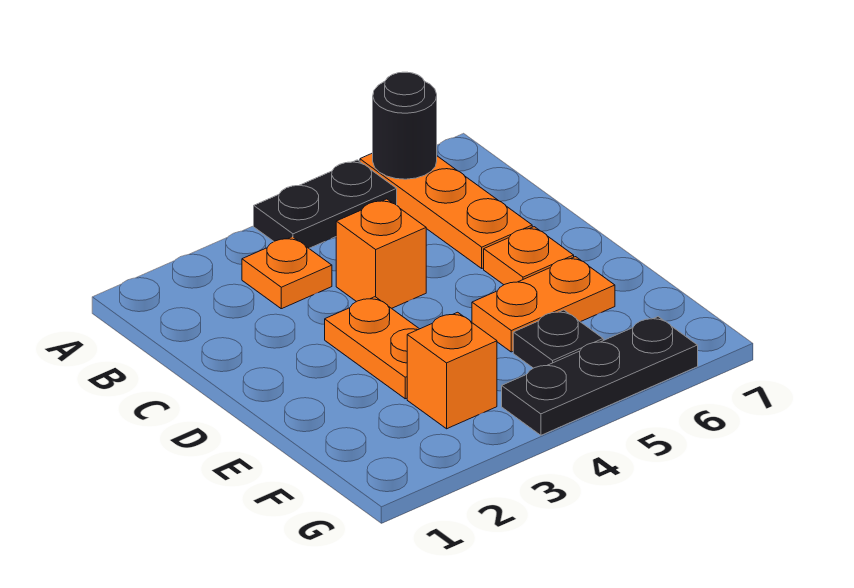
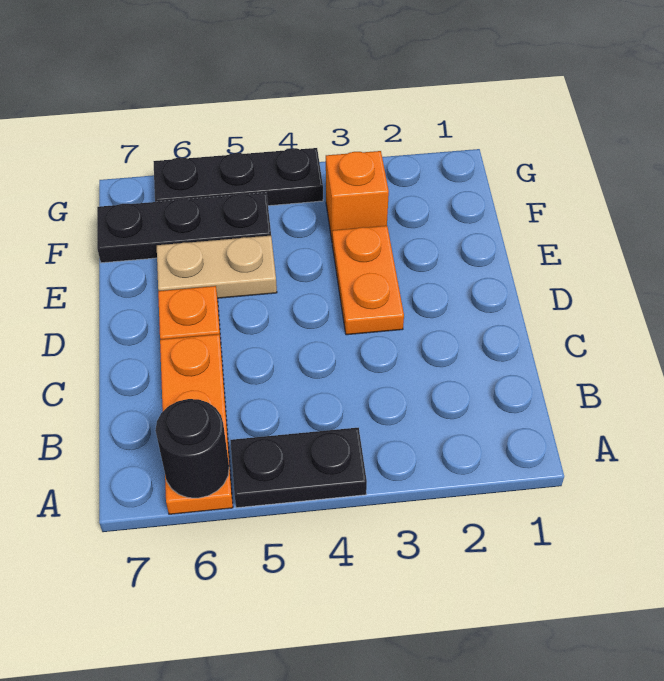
orange plate B3 level 1 -> none
orange brick C4 level 1 -> none
orange plate E5:E6 level 1 -> tan plate E5:E6 level 1
black plate F5 level 1 -> black plate F5:F7 level 1

